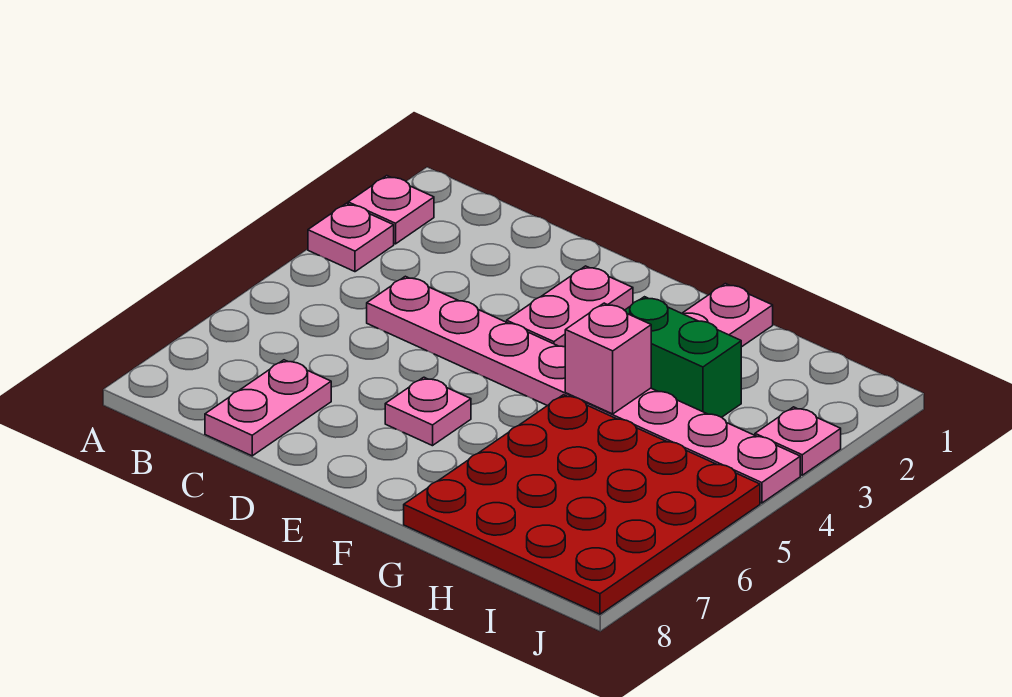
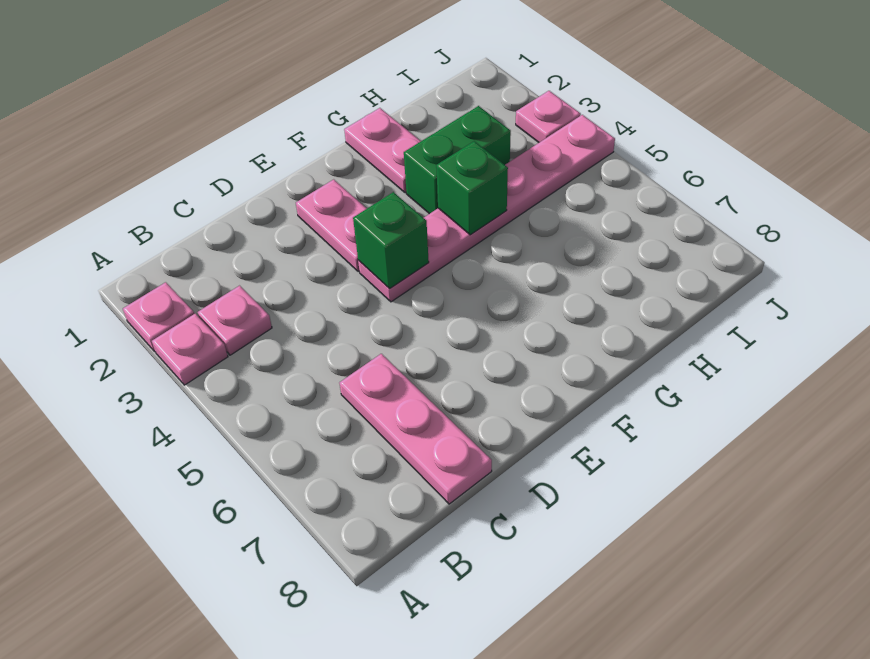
pink plate C4:J4 level 1 -> pink plate E4:J4 level 1
pink plate C7:C8 level 1 -> pink plate C6:C8 level 1
none -> green brick E4 level 2
pink plate E6 level 1 -> pink plate B3 level 1
pink brick G4 level 2 -> green brick G4 level 2
red plate G5:J8 level 1 -> none

